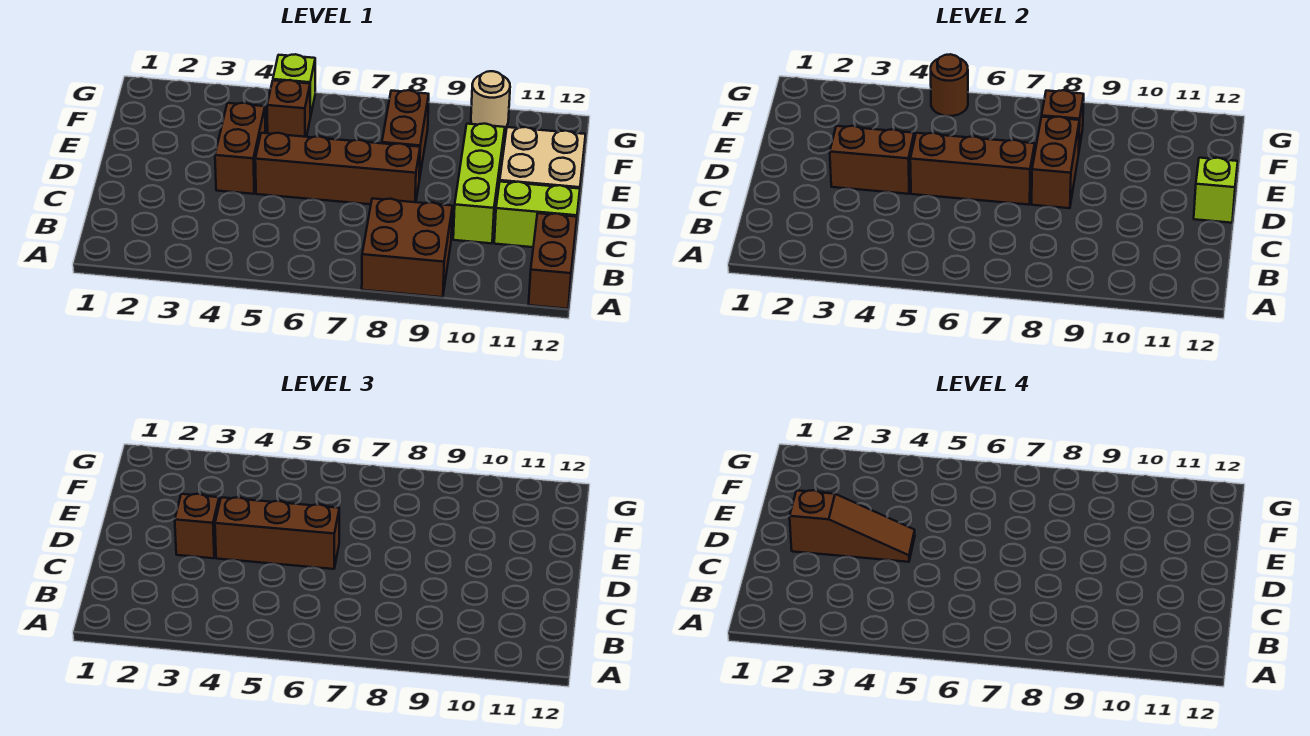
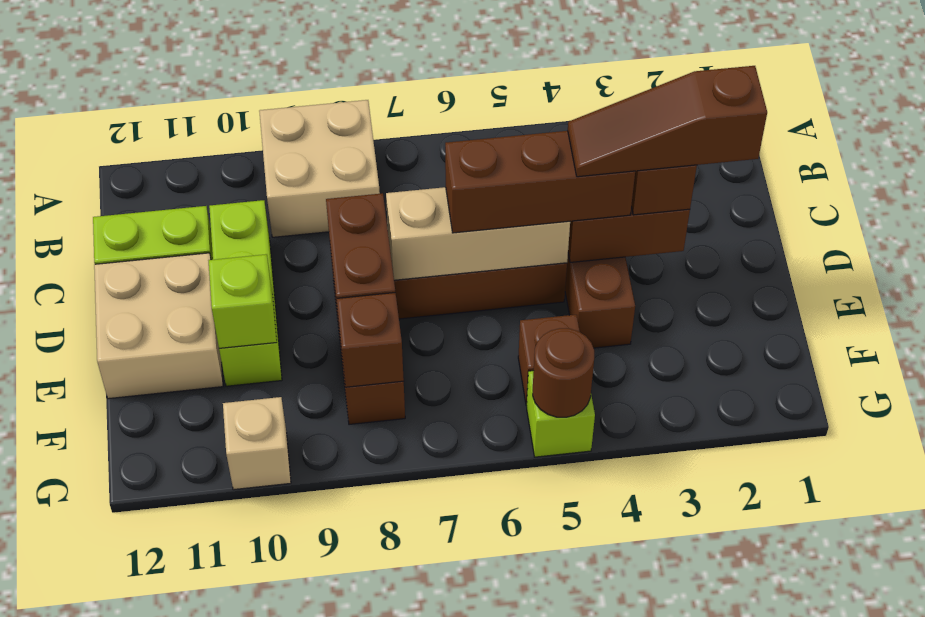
brown brick A8:B9 level 1 -> tan brick A8:B9 level 1
brown brick A12:B12 level 1 -> none
brown brick D5:D7 level 2 -> tan brick D5:D7 level 2
lime brick D12 level 2 -> lime brick E10 level 2
tan round brick G10 level 1 -> tan brick G10 level 1

